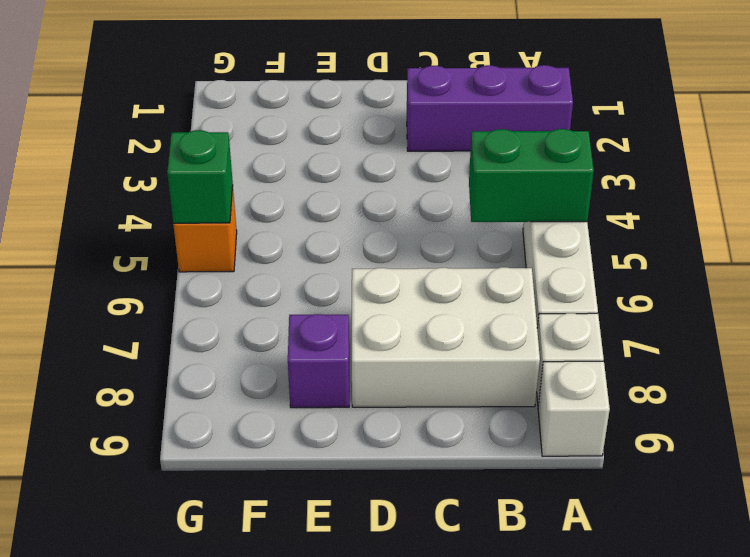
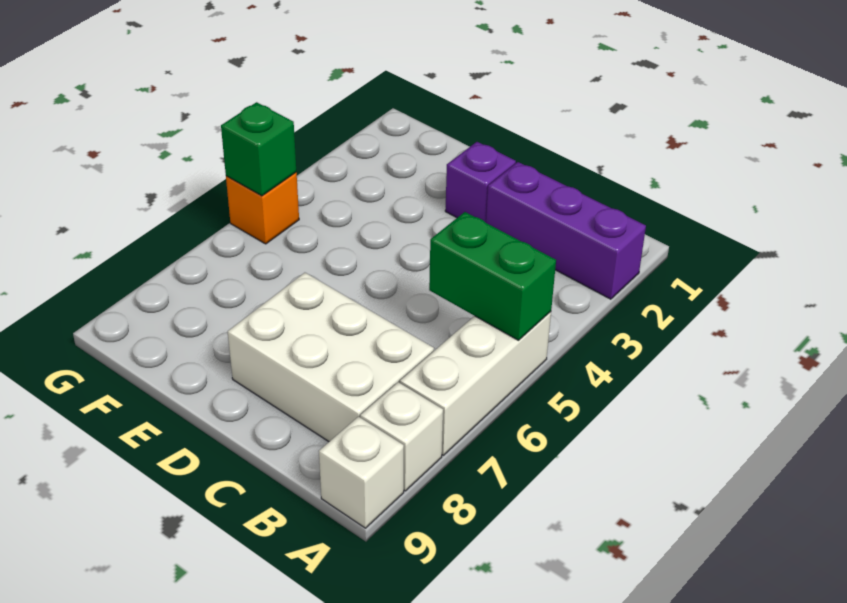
purple brick E8 level 1 -> purple brick D2 level 1

